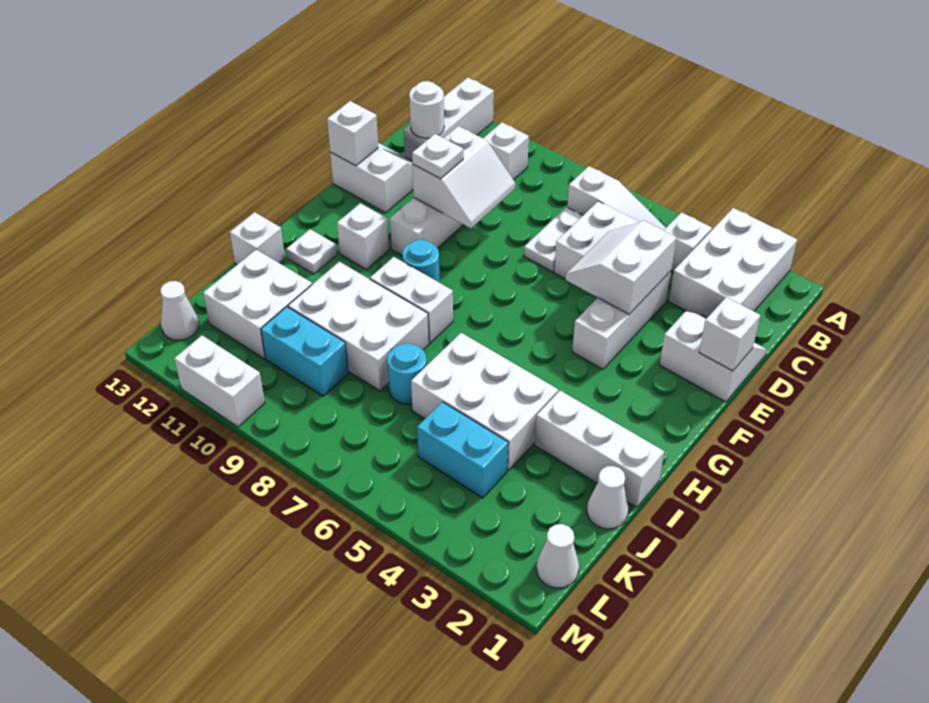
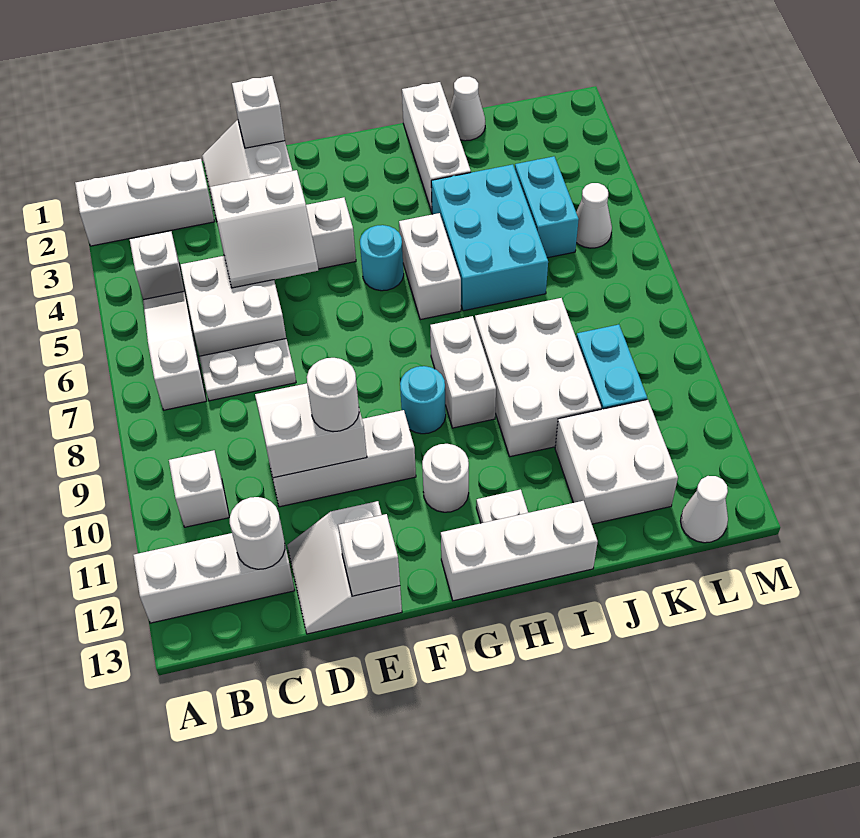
white brick A2:C3 level 1 -> white brick A2:C2 level 1
white plate E10 level 3 -> white round brick E10 level 3
white brick G11 level 1 -> white round brick G11 level 1
white brick I4:J6 level 1 -> cyan brick I4:J6 level 1
white brick I13 level 1 -> white brick G13:I13 level 1
cyan round brick J7 level 1 -> cyan round brick G5 level 1
white cone L1 level 1 -> white cone L5 level 1
white brick M10:M11 level 1 -> white brick H5:H6 level 1

